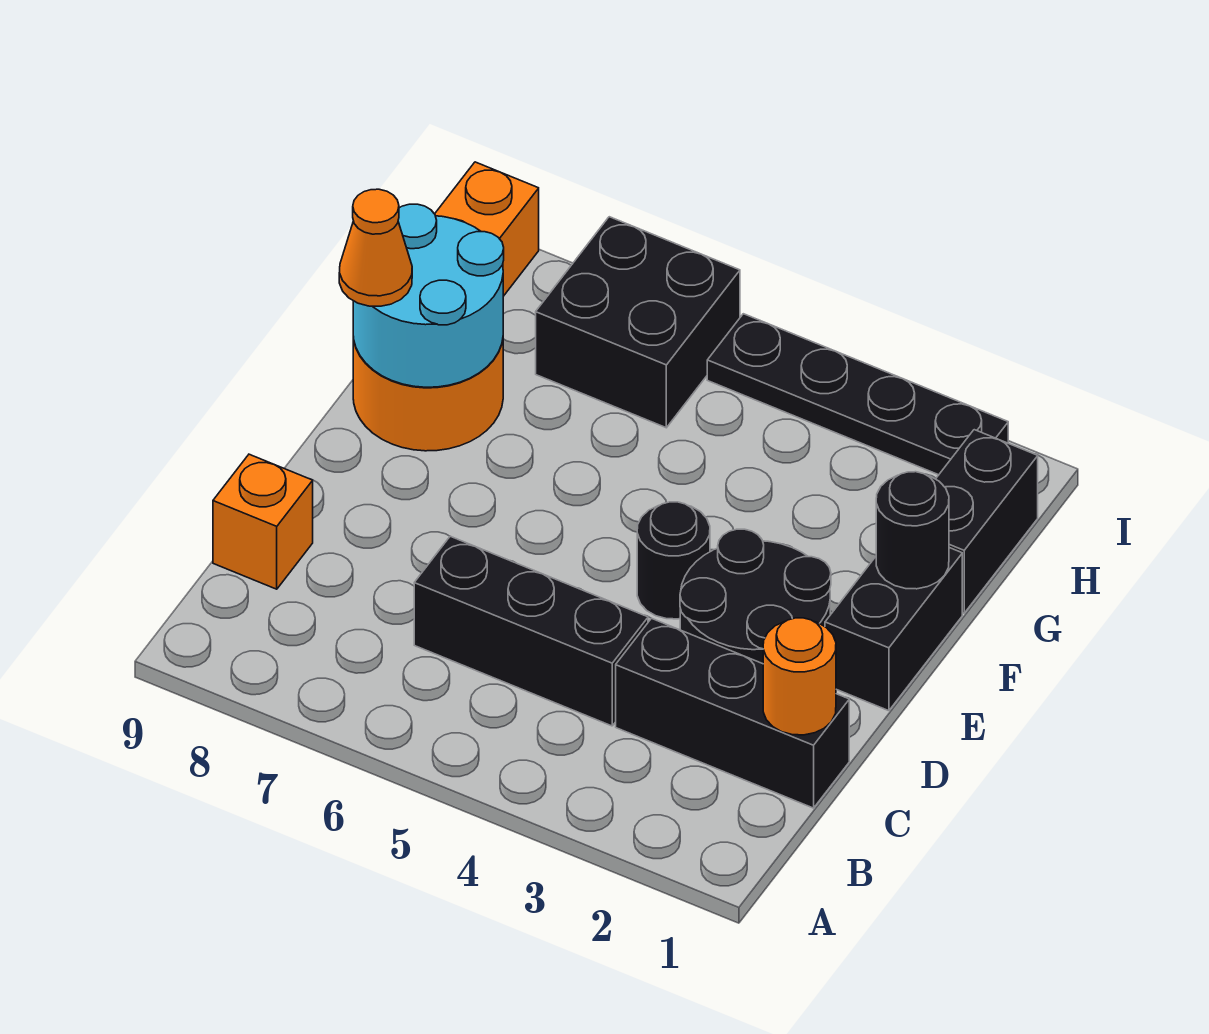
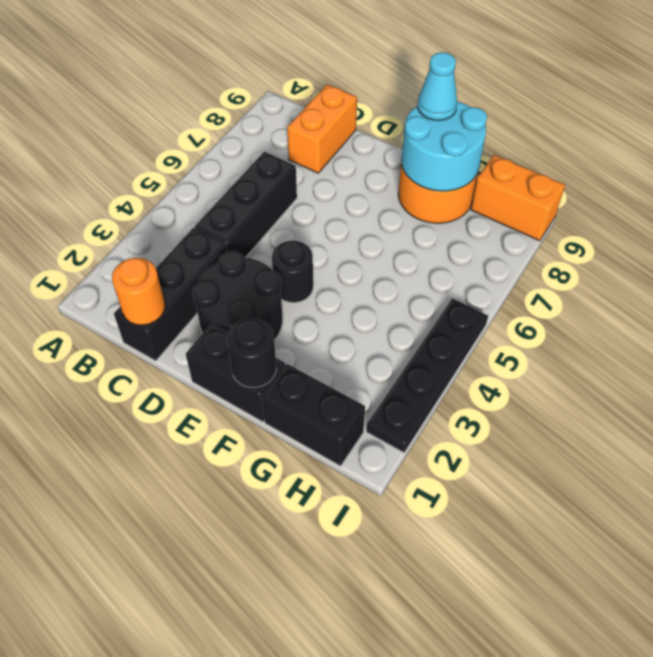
orange brick C9 level 1 -> orange brick C8:C9 level 1
orange cone F9 level 3 -> cyan cone F9 level 3
black brick H6:I7 level 1 -> none

